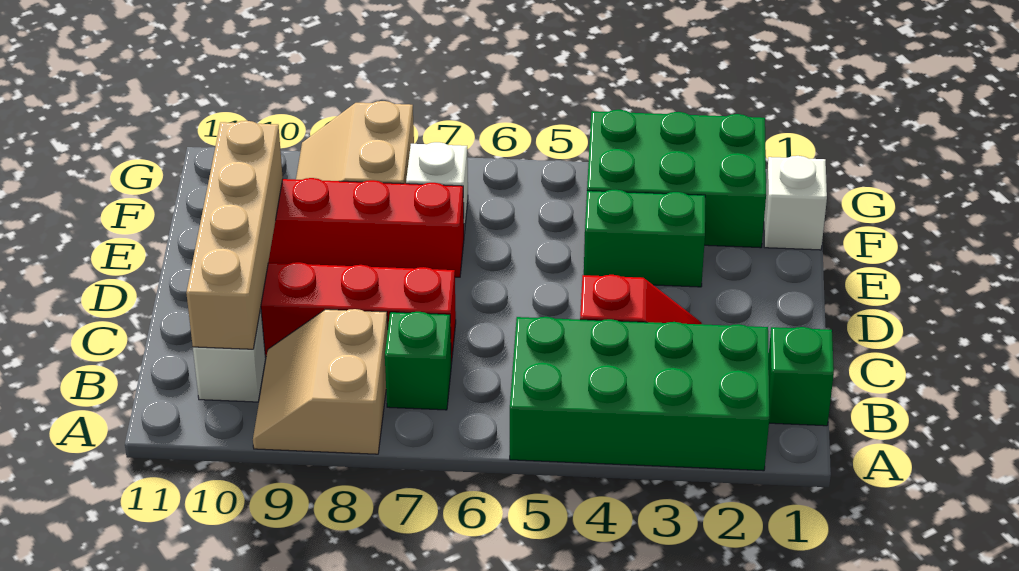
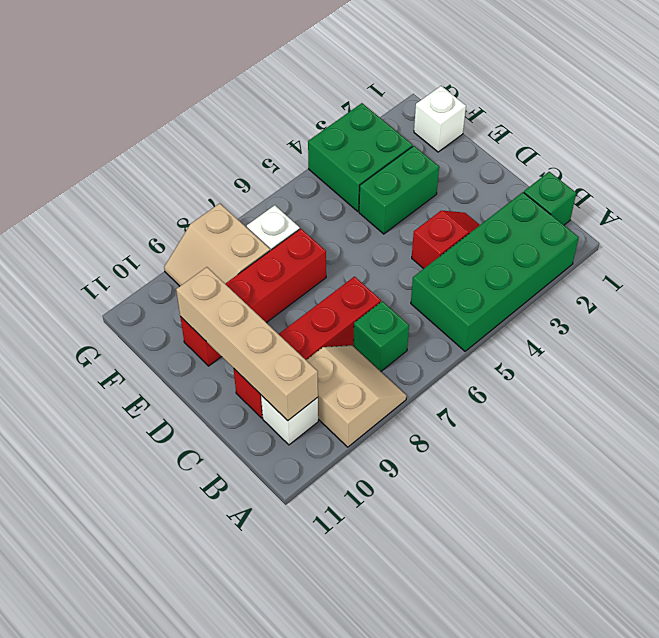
tan slope A8:B9 level 1 top 8 -> tan slope A8:B9 level 1 top 9
green brick F2:G4 level 1 -> green brick F3:G4 level 1

